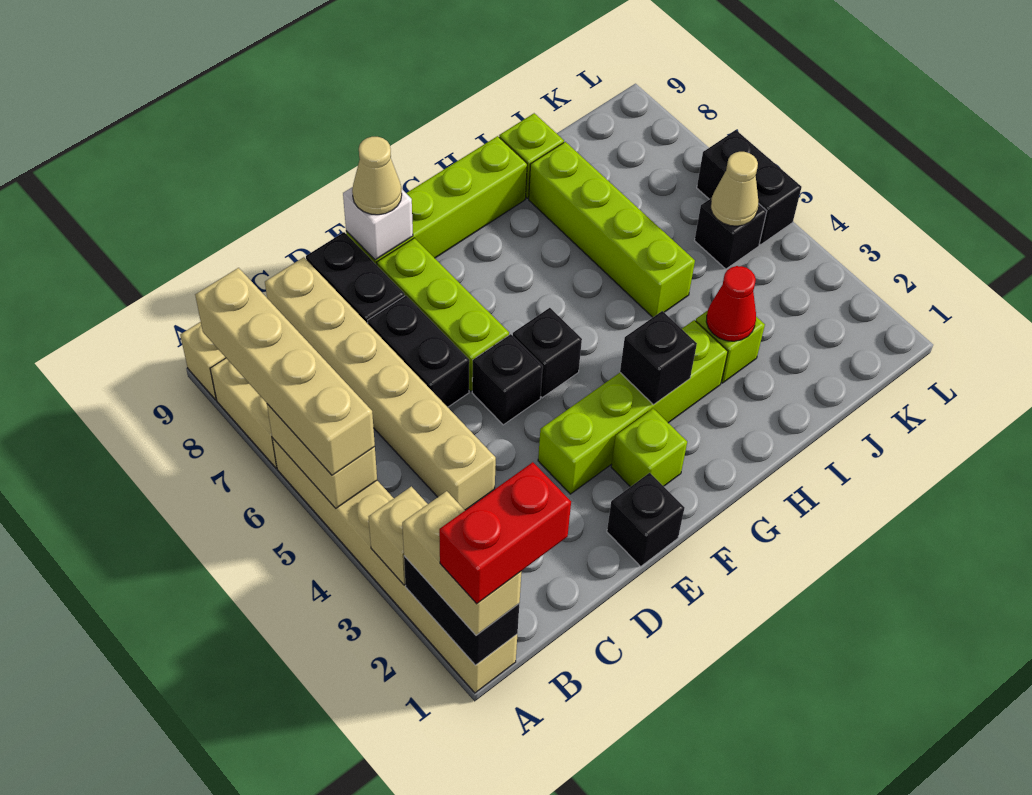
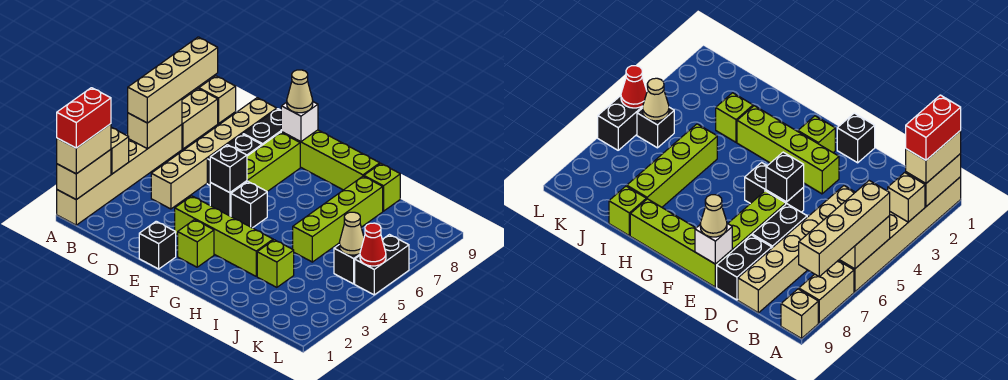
black brick A1:A2 level 2 -> tan brick A1:A2 level 2
red brick A1:B1 level 4 -> red brick A1:A2 level 4
black brick G3 level 2 -> black brick E5 level 2
red cone I3 level 2 -> red cone L5 level 2

